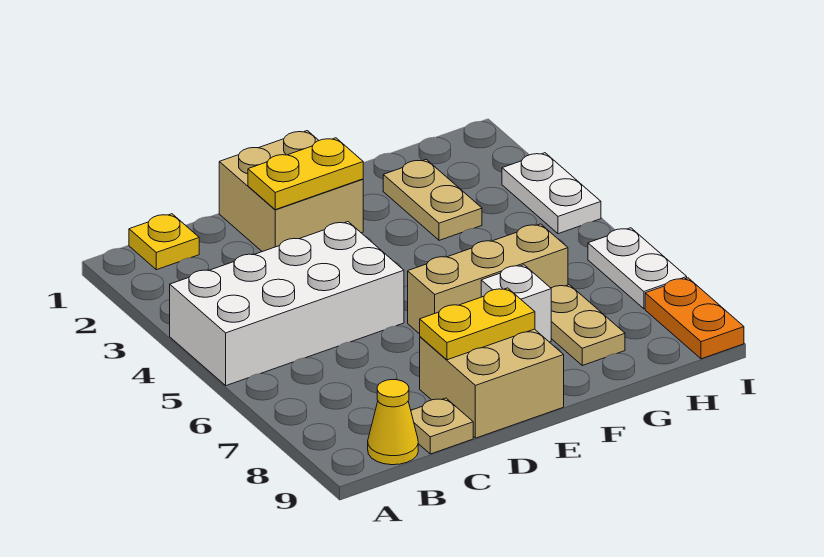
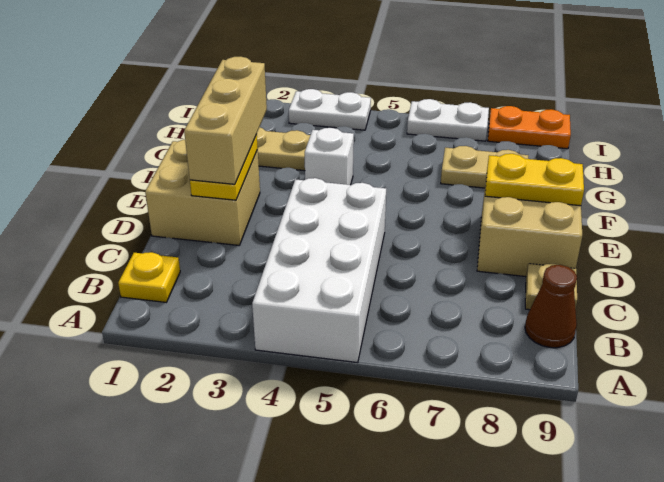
yellow cone B9 level 1 -> brown cone B9 level 1
yellow plate D8:E8 level 2 -> yellow plate E8:E9 level 2
tan brick E6:G6 level 1 -> tan brick D2:F2 level 3
white brick F7 level 1 -> white brick F4 level 1

